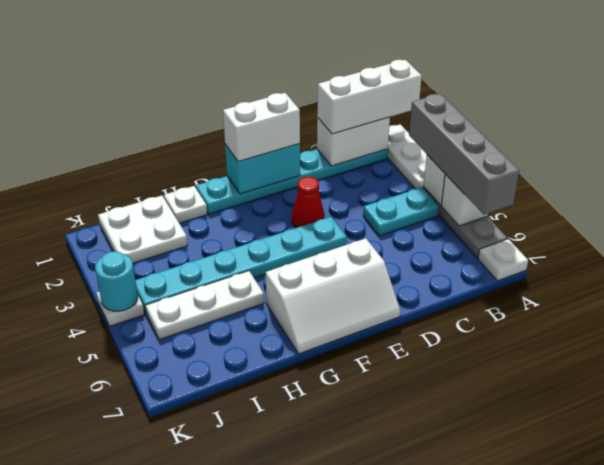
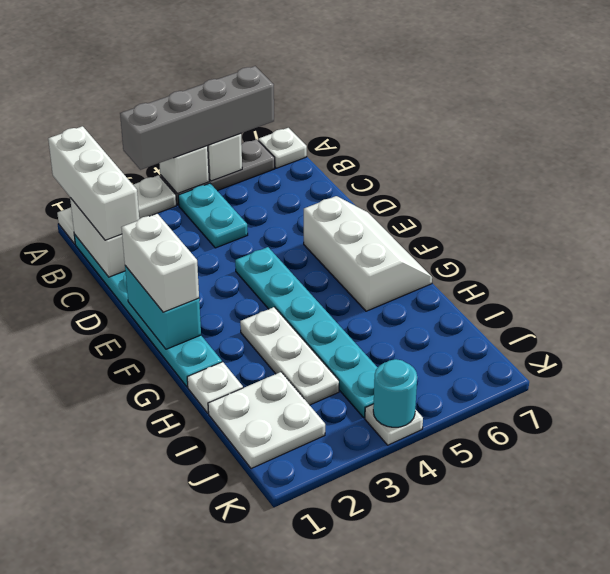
red cone E3 level 1 -> none
white plate H5:J5 level 1 -> white plate G3:I3 level 1

